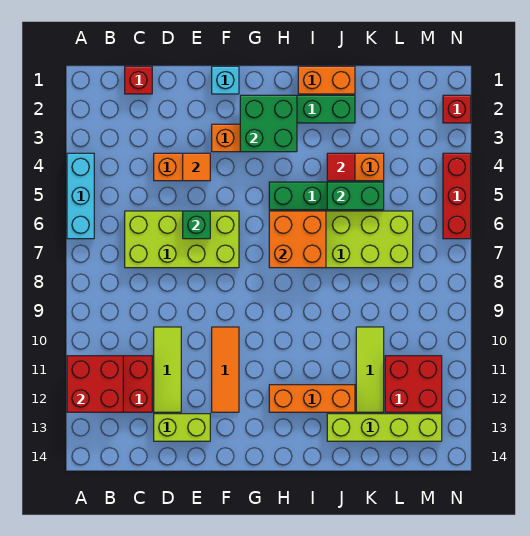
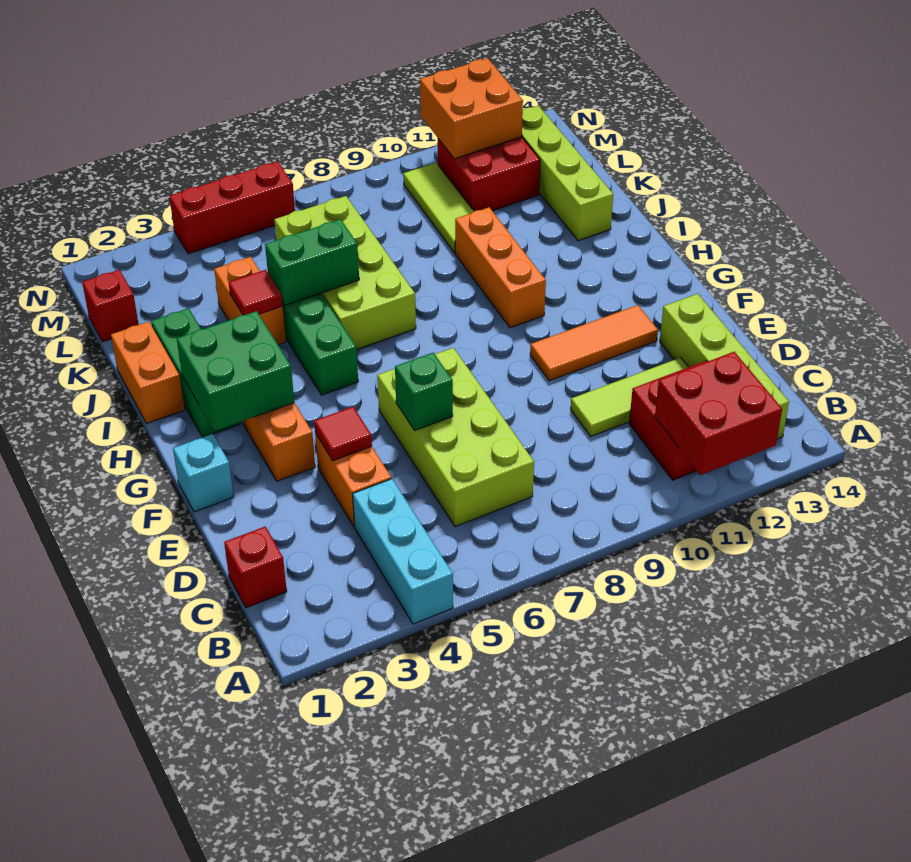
cyan brick A4:A6 level 1 -> cyan brick A4:C4 level 1
lime brick D13:E13 level 1 -> lime brick B13:E13 level 1
orange tile E4 level 2 -> red tile E4 level 2
orange brick H6:I7 level 2 -> orange brick M11:N12 level 2
orange brick H12:J12 level 1 -> orange brick H10:J10 level 1
green brick J5:K5 level 2 -> green brick J5:J6 level 2
lime tile K10:K12 level 1 -> lime tile K10:M10 level 1
red brick N2 level 1 -> red brick L1 level 1

